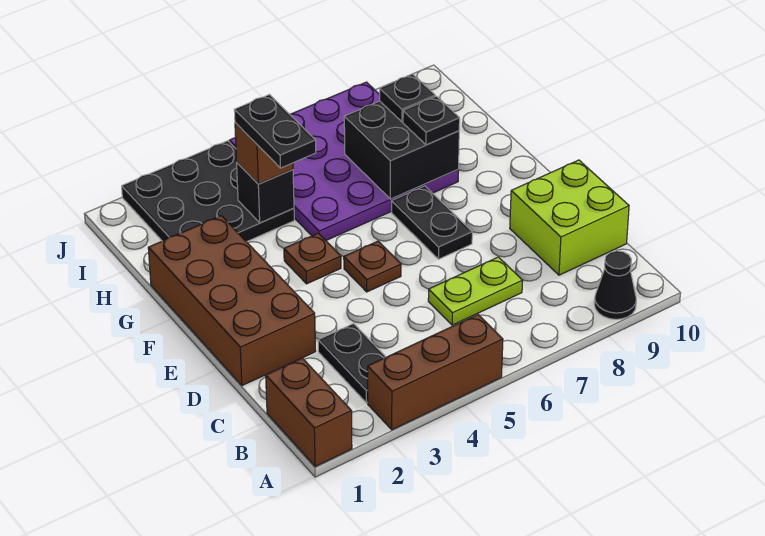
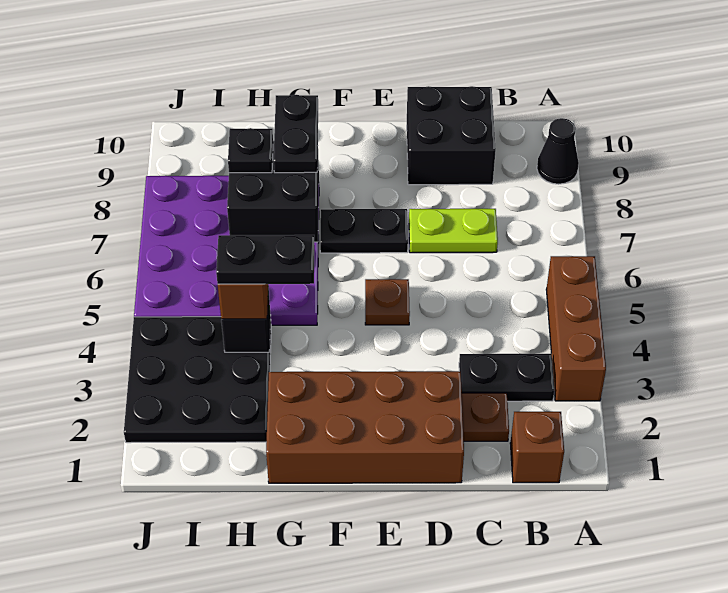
brown brick A1:B1 level 1 -> brown brick B1 level 1
lime plate C6:C7 level 1 -> lime plate C7:D7 level 1
lime brick C9:D10 level 1 -> black brick C9:D10 level 1
brown plate F4 level 1 -> brown plate C2 level 1
black plate G8 level 3 -> black plate G8:G9 level 3

